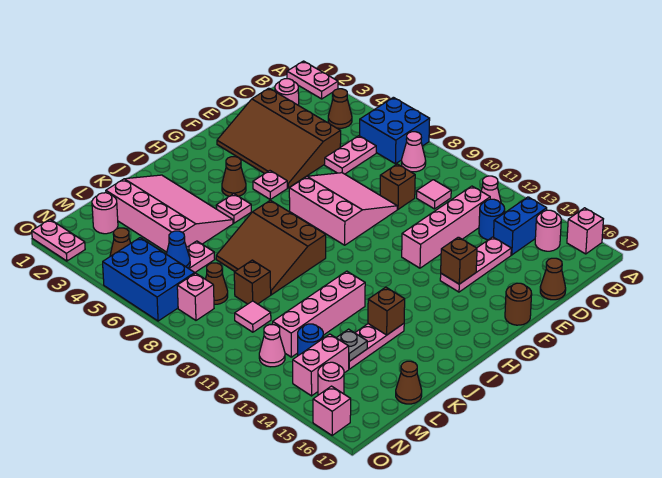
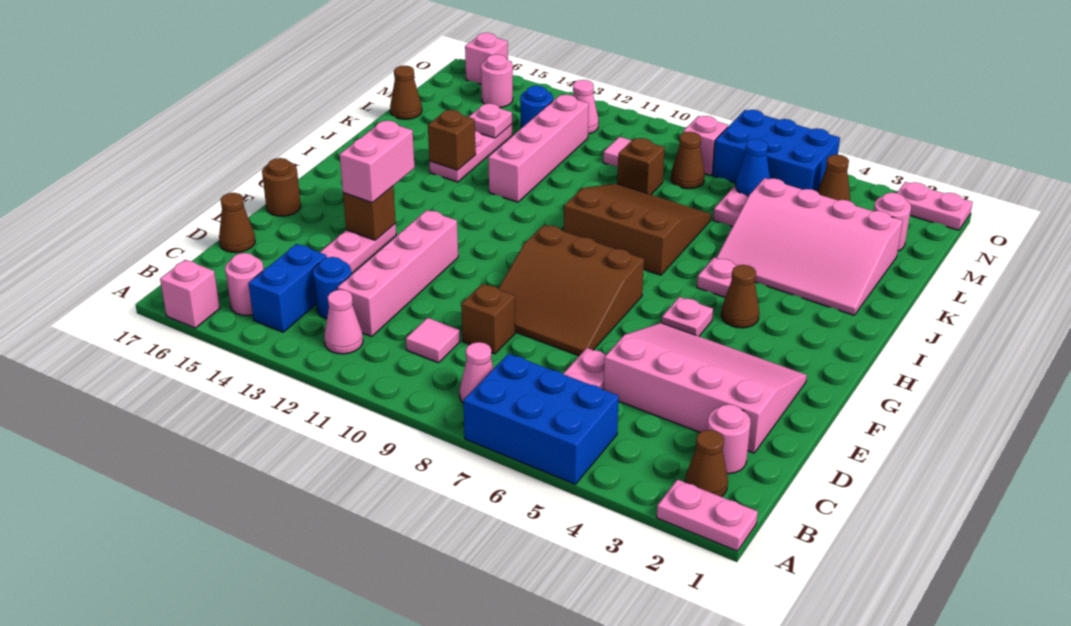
blue brick A6:B7 level 1 -> blue brick A5:B7 level 1
brown cone B4 level 1 -> brown cone B2 level 1
brown slope D2:F5 level 1 top D -> pink slope D2:F5 level 1 top D
pink slope E7:G9 level 1 top G -> brown slope E7:G9 level 1 top G
grey plate L14 level 2 -> pink plate L14 level 2
pink brick M14:N14 level 1 -> pink brick F14:G14 level 3

